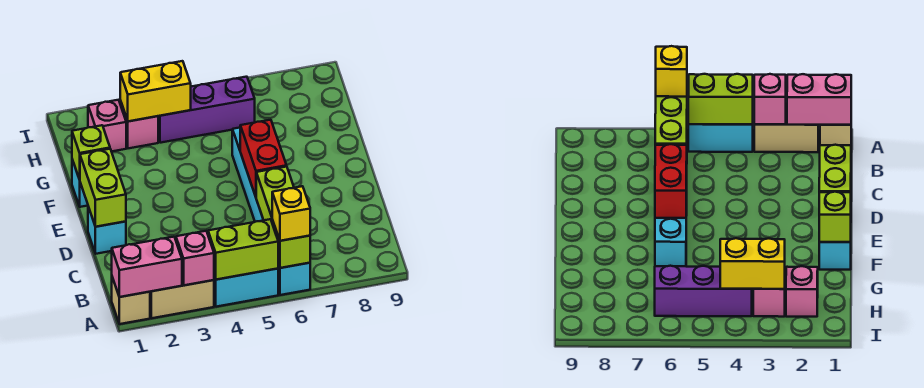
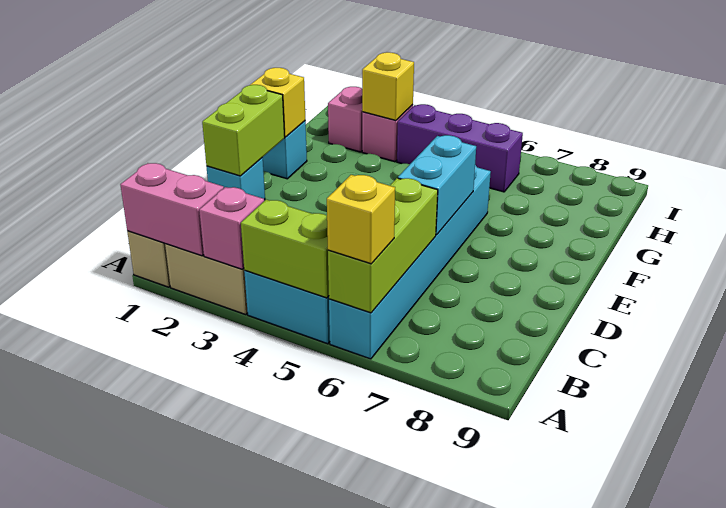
red brick D6:E6 level 2 -> cyan brick D6:E6 level 2
lime brick F1 level 2 -> yellow brick F1 level 2
yellow brick H3:H4 level 2 -> yellow brick H3 level 2

